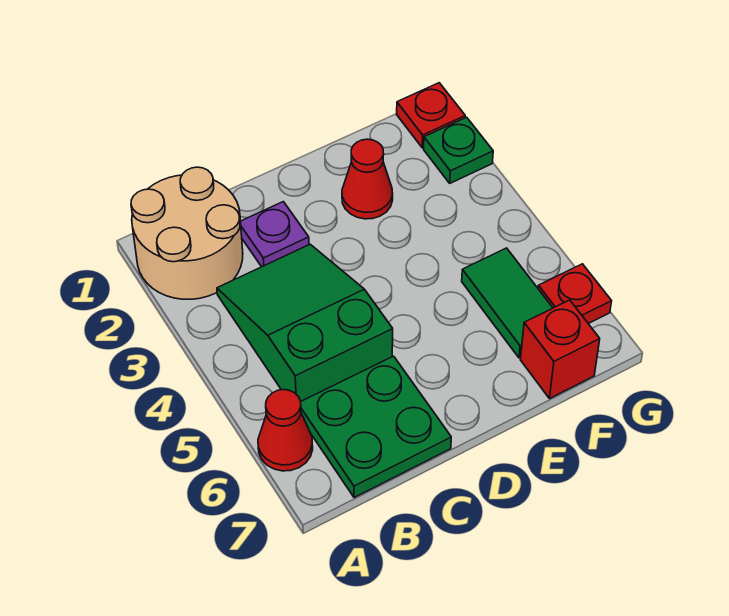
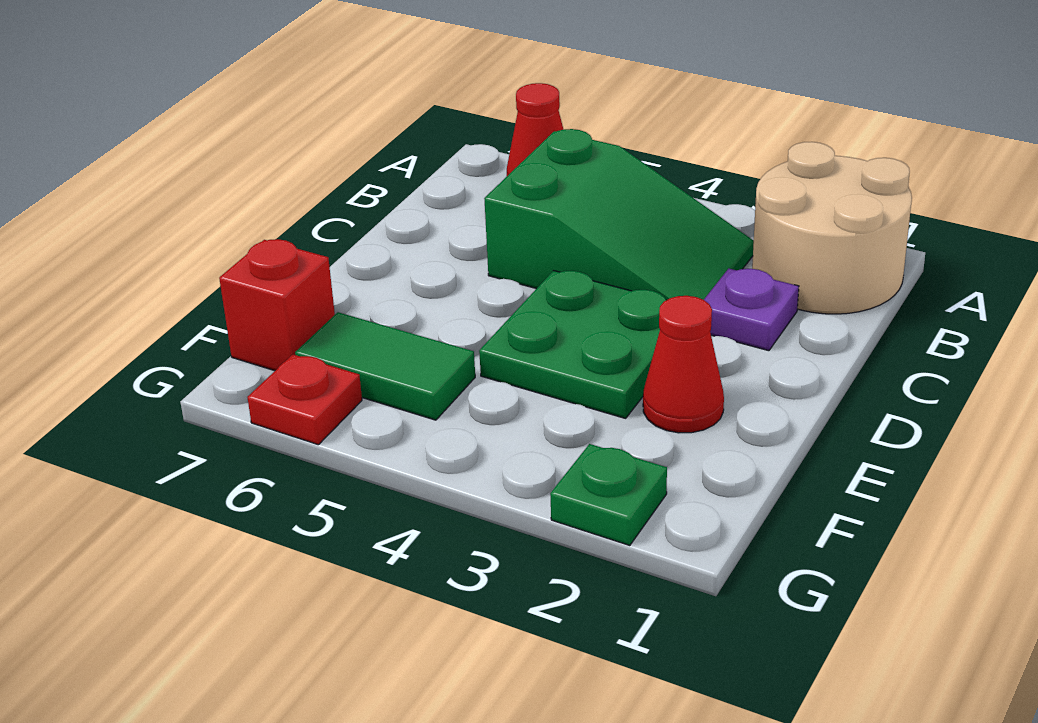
green plate B6:C7 level 1 -> green plate D3:E4 level 1
red plate G1 level 1 -> none

